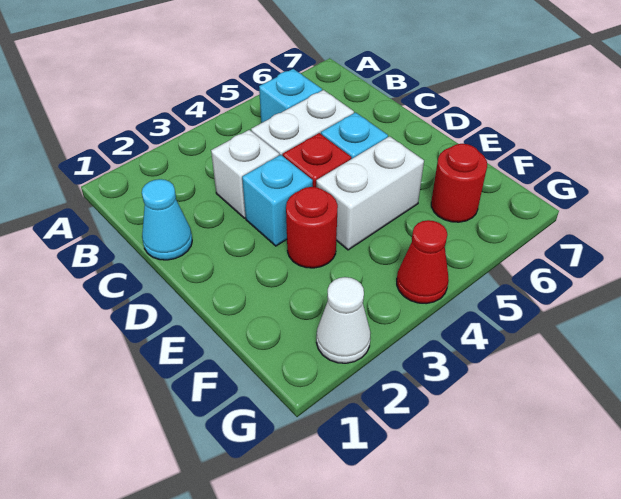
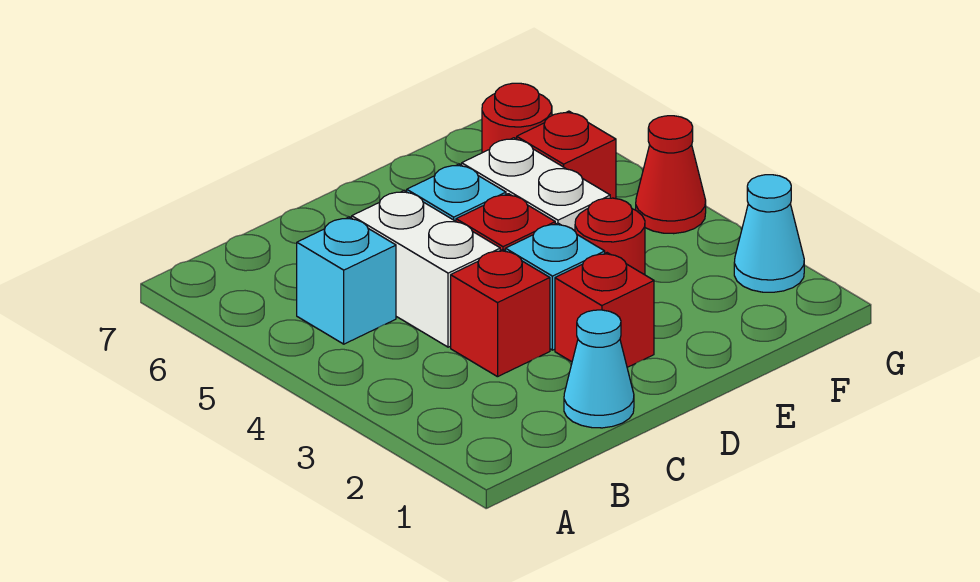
white brick C3 level 1 -> red brick C3 level 1
none -> red brick D2 level 1
none -> red brick F5 level 1
white cone G2 level 1 -> cyan cone G2 level 1

